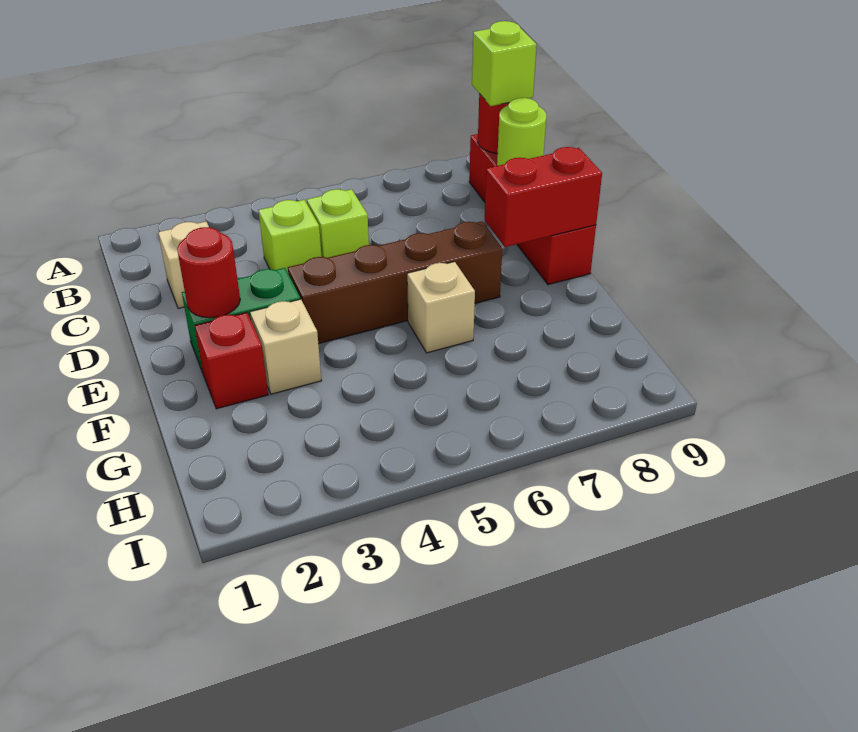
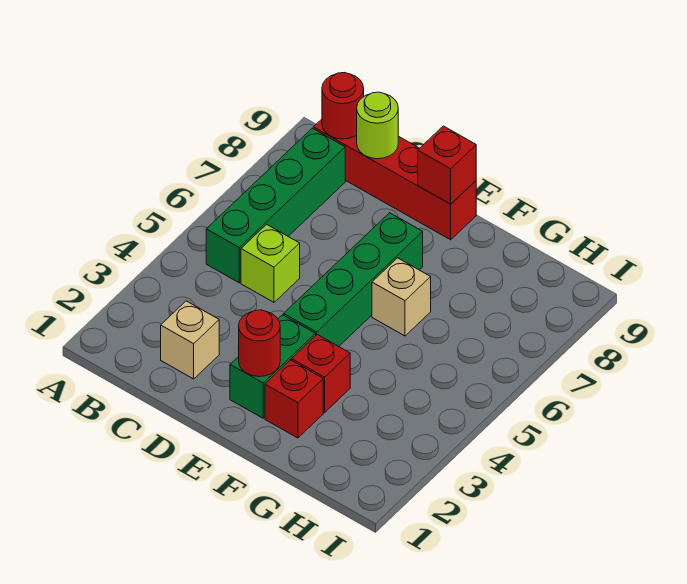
none -> green brick B5:B8 level 1
lime brick B9 level 3 -> none
lime brick C4 level 1 -> none
brown brick E4:E7 level 1 -> green brick E4:E7 level 1
red brick E8:E9 level 2 -> red brick E9 level 2
tan brick F3 level 1 -> red brick F3 level 1

